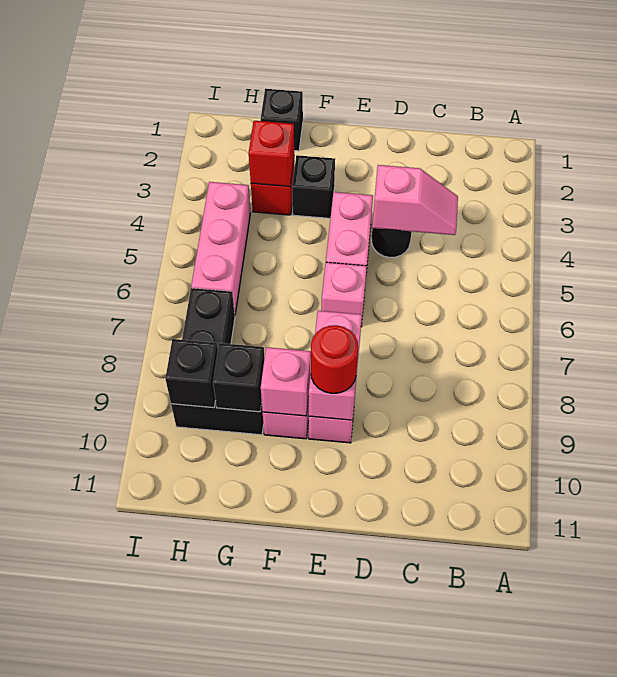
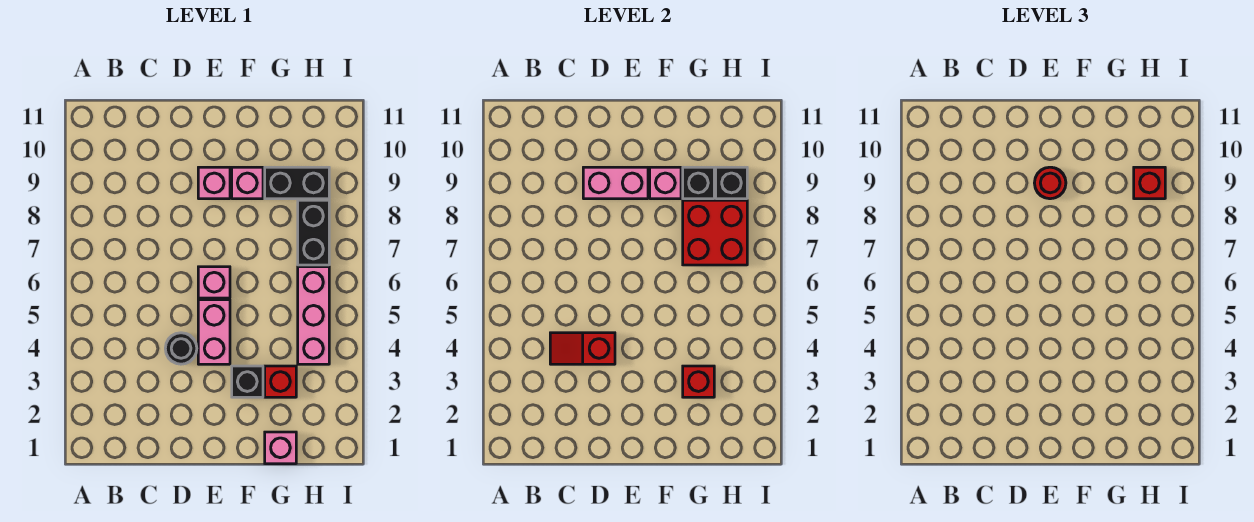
pink slope C4:D4 level 2 top D -> red slope C4:D4 level 2 top D
pink brick E8:E9 level 2 -> pink brick D9:E9 level 2
black brick G1 level 1 -> pink brick G1 level 1
none -> red brick G7:H8 level 2
none -> red brick H9 level 3

